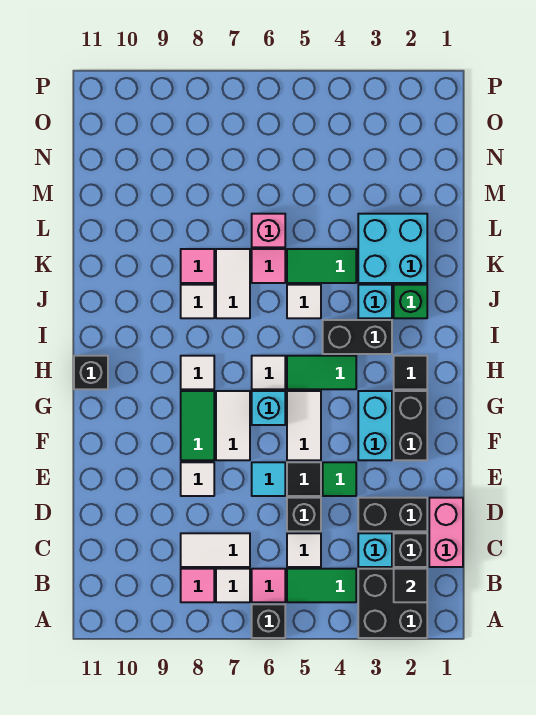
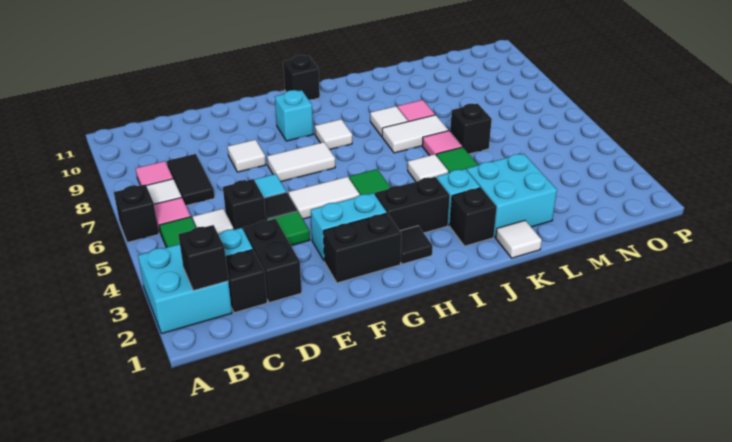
black brick A2:B3 level 1 -> cyan brick A2:B3 level 1
black tile B2 level 2 -> black brick B2 level 2
pink brick C1:D1 level 1 -> none
white tile C7:C8 level 1 -> black tile C7:C8 level 1
green tile F8:G8 level 1 -> none
cyan brick G6 level 1 -> cyan brick G9 level 1
white tile H6 level 1 -> white tile K1 level 1
black brick I3:I4 level 1 -> black brick H3:I3 level 1
green brick J2 level 1 -> black brick J2 level 1
pink brick L6 level 1 -> black brick L6 level 1

